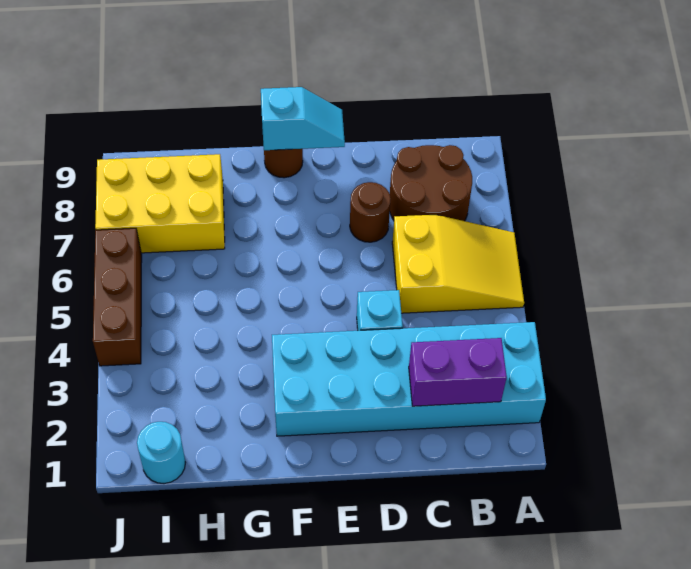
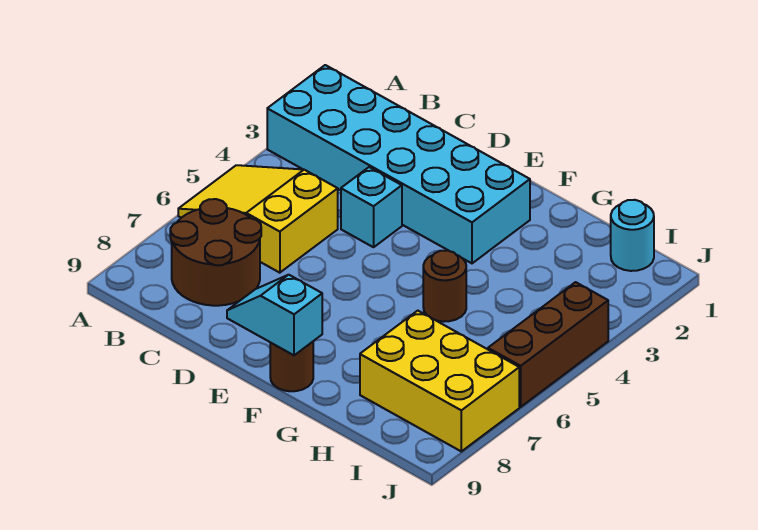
purple brick B2:C2 level 2 -> none
brown round brick D7 level 1 -> brown round brick G5 level 1

